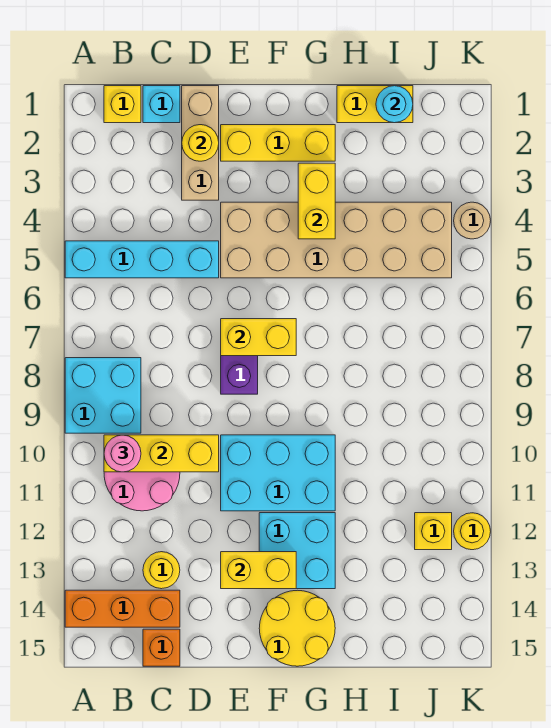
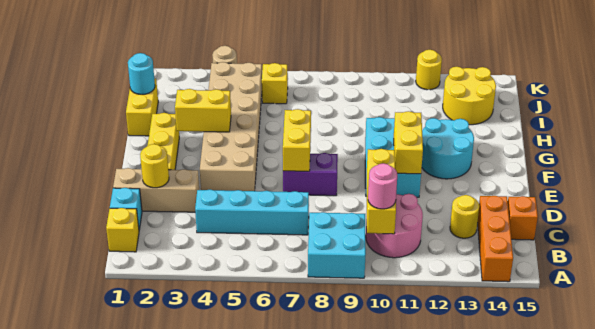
cyan brick A5:D5 level 1 -> cyan brick C4:C7 level 1
yellow brick E13:F13 level 2 -> yellow brick E11:F11 level 2
cyan brick F12:G13 level 1 -> cyan round brick F12:G13 level 1
yellow round brick F14:G15 level 1 -> yellow round brick I13:J14 level 1
yellow brick J12 level 1 -> yellow brick J6 level 1

